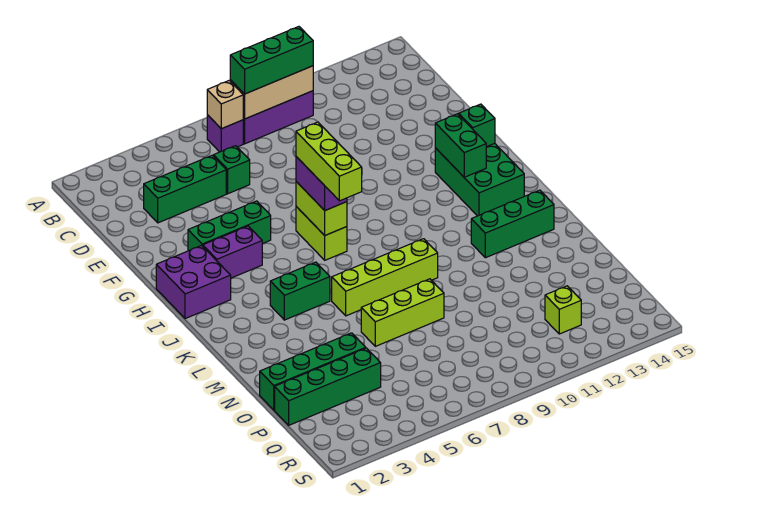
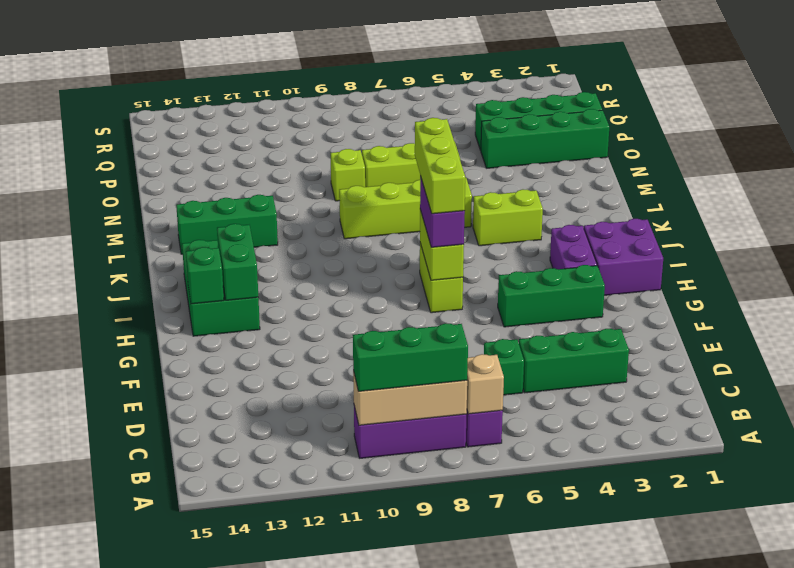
purple brick H3:H4 level 1 -> purple brick H3:I3 level 1
green brick K4:K5 level 1 -> lime brick K4:K5 level 1
lime brick Q12 level 1 -> lime brick N9 level 1

